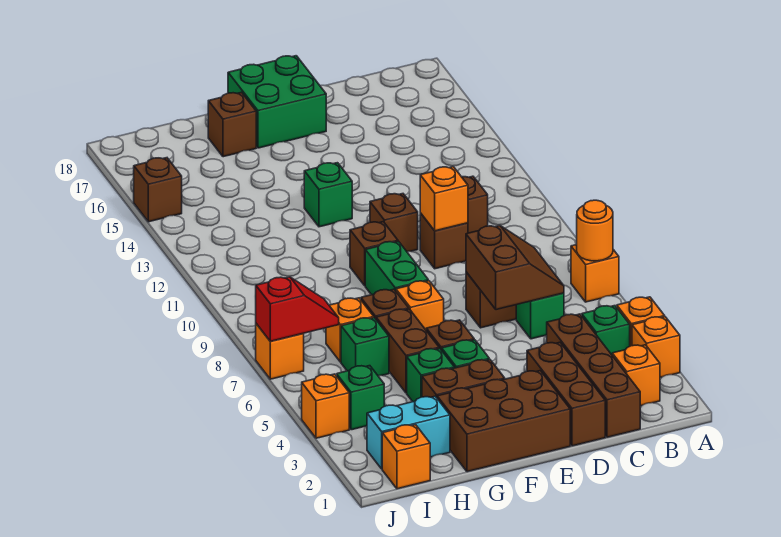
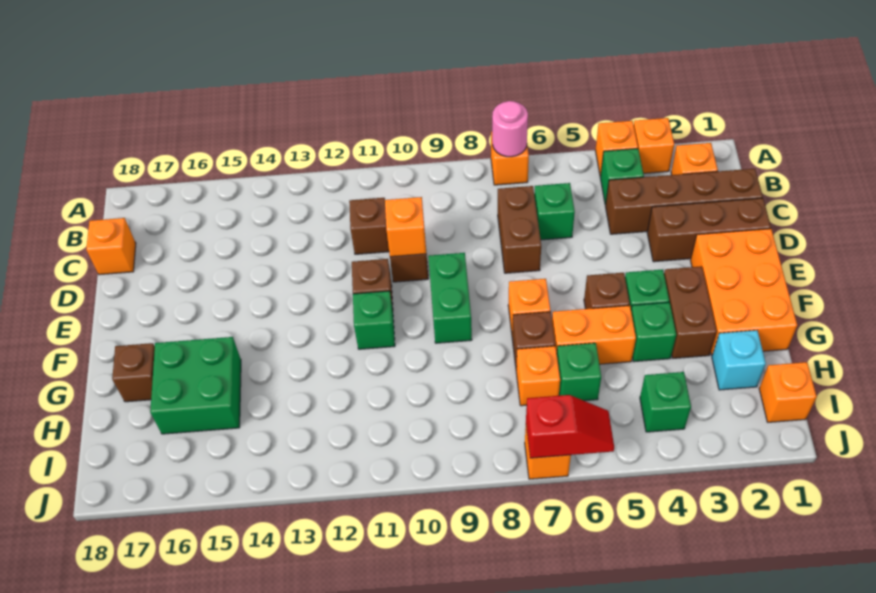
orange round brick A7 level 2 -> pink round brick A7 level 2
brown slope C6:D7 level 2 top D -> none
brown brick E1:G2 level 1 -> orange brick E1:G2 level 1
green brick E17:F18 level 1 -> green brick G15:H16 level 1
green brick F8:F9 level 1 -> green brick E9:F9 level 1
brown brick F10 level 1 -> none
green brick F13 level 1 -> green brick F11 level 1
brown brick G5:G6 level 1 -> orange brick G5:G6 level 1
cyan brick H2:I2 level 1 -> cyan brick H2 level 1
red slope I7:J7 level 2 top J -> red slope J6:J7 level 2 top 7
orange brick J4 level 1 -> orange brick C18 level 1
brown brick J15 level 1 -> none

